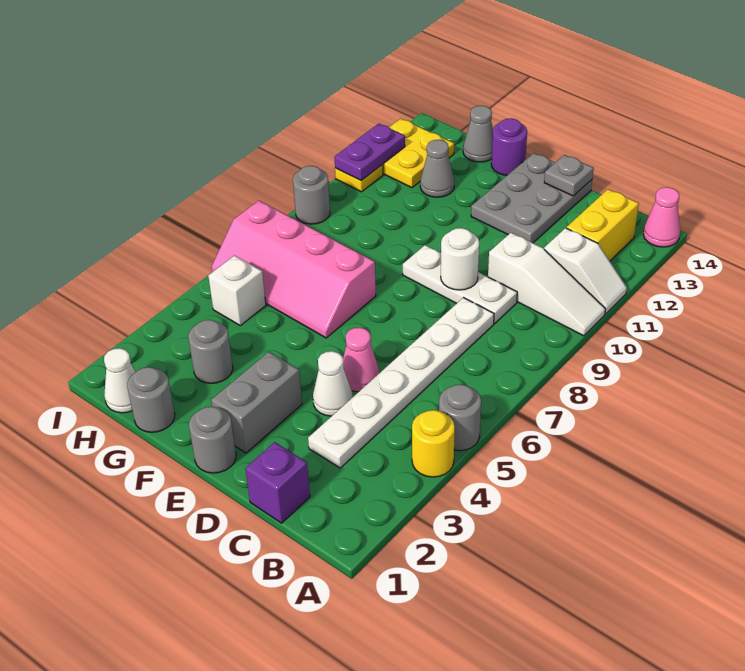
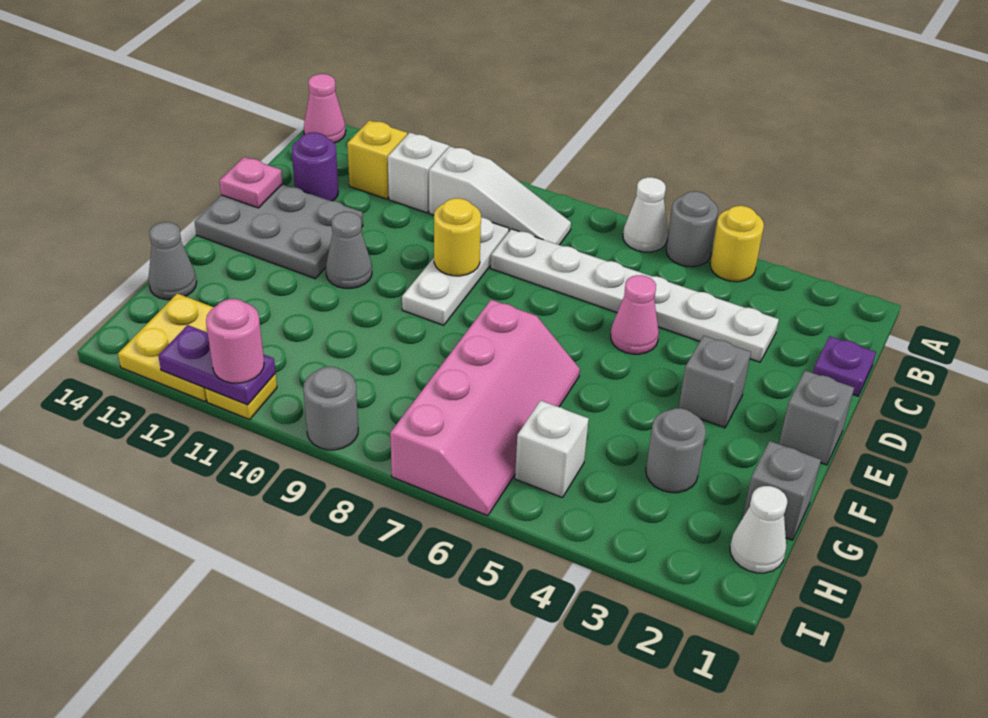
white slope A10:C10 level 1 top C -> white slope B8:B10 level 1 top 10
yellow brick B12:B13 level 1 -> yellow brick B12 level 1
purple brick C1 level 1 -> purple plate C1 level 1
white cone D4 level 1 -> white cone A6 level 1
white round brick D9 level 2 -> yellow round brick D9 level 2
grey plate D14 level 2 -> pink plate D14 level 2
grey round brick E1 level 1 -> grey brick E1 level 1
grey brick E2:E3 level 1 -> grey brick E3 level 1
purple round brick F14 level 1 -> purple round brick C13 level 1
grey round brick G1 level 1 -> grey brick G1 level 1
grey cone G12 level 1 -> grey cone E11 level 1
none -> pink round brick I11 level 3

